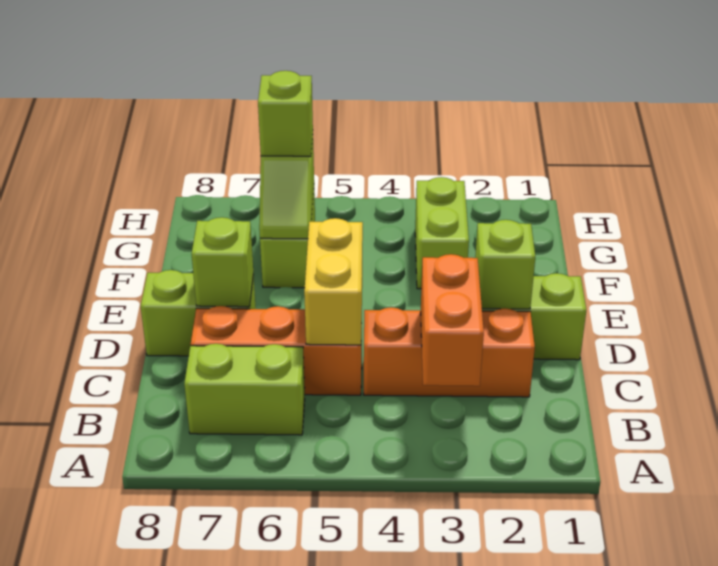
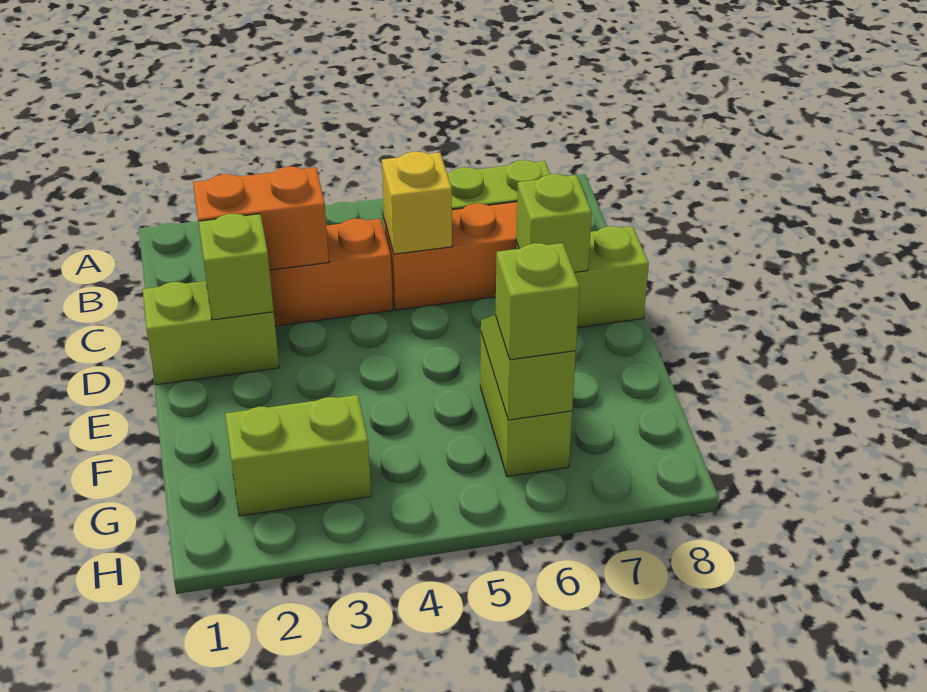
orange brick B3:C3 level 2 -> orange brick C2:C3 level 2
yellow brick C5:D5 level 2 -> yellow brick C5 level 2
lime brick F3:G3 level 1 -> lime brick G2:G3 level 1

